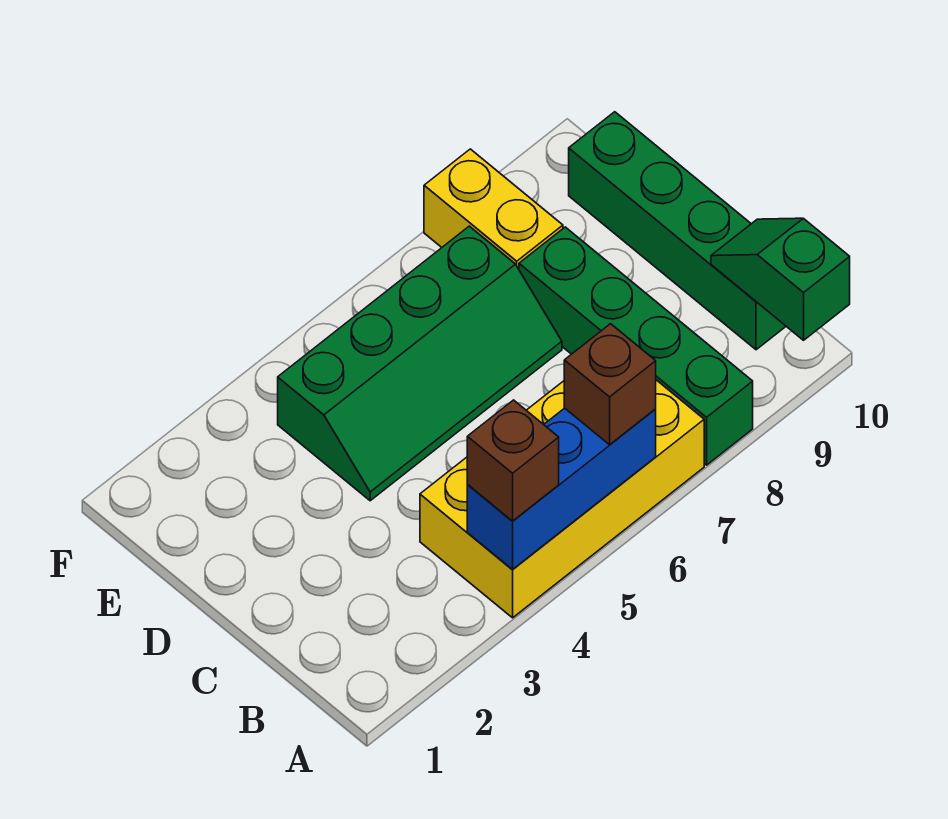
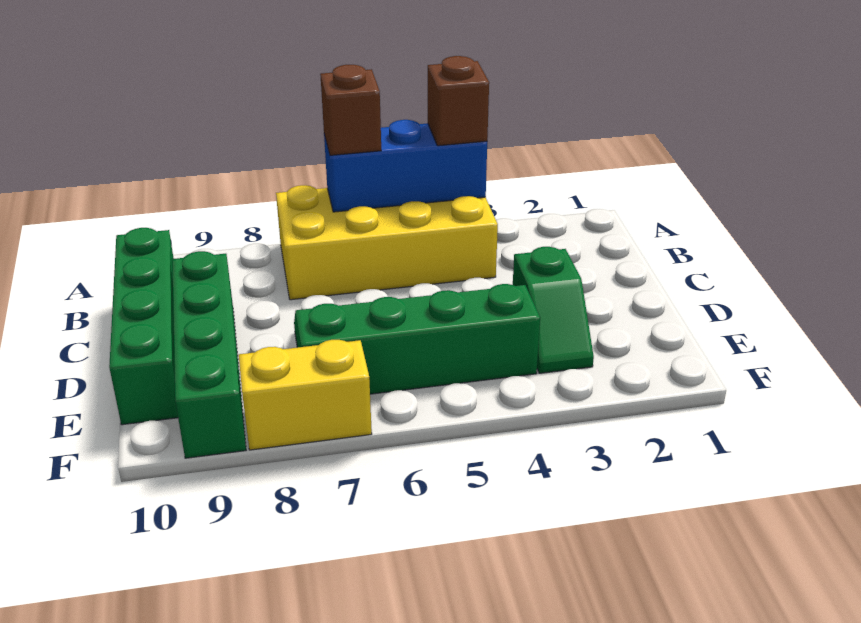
green brick A8:D8 level 1 -> green brick C9:F9 level 1
green slope A10:B10 level 2 top A -> green slope D3:E3 level 1 top D
yellow brick E8:F8 level 1 -> yellow brick F7:F8 level 1

